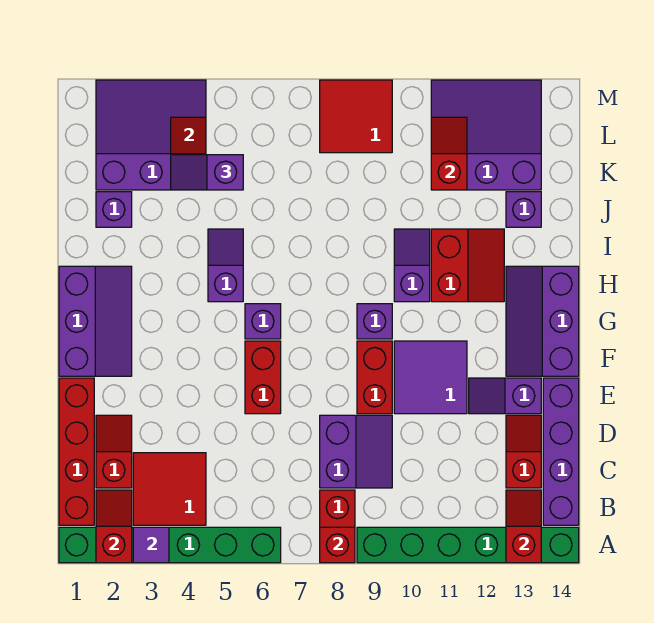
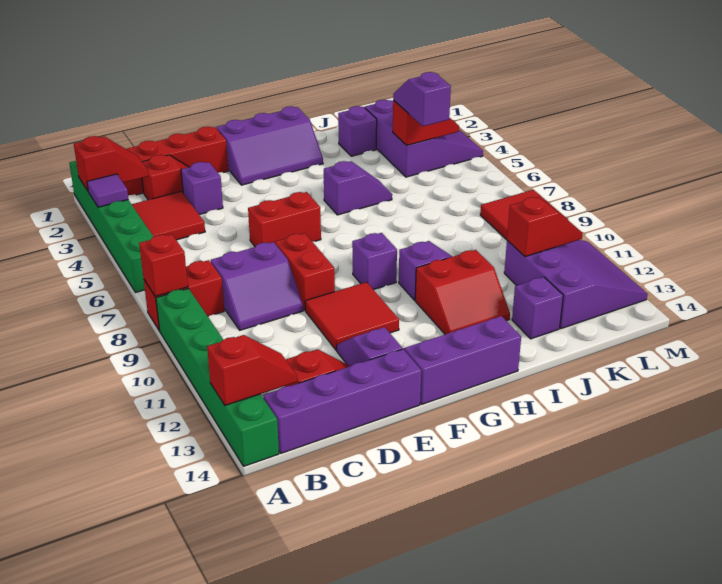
red brick E9:F9 level 1 -> red brick E8:E9 level 1
purple tile E10:F11 level 1 -> red tile E10:F11 level 1
purple brick G6 level 1 -> purple brick D3 level 1

